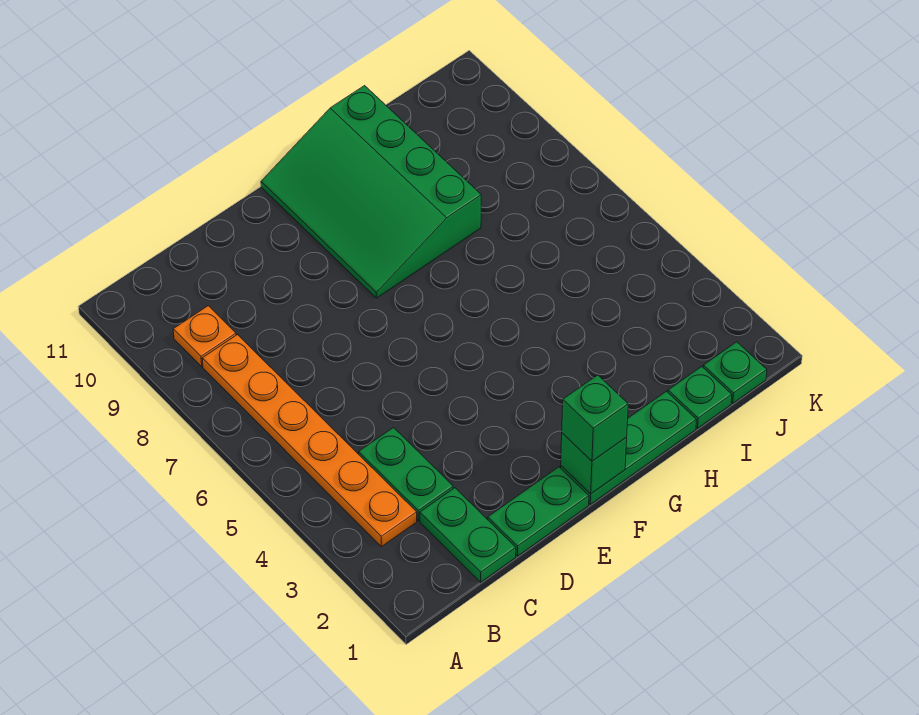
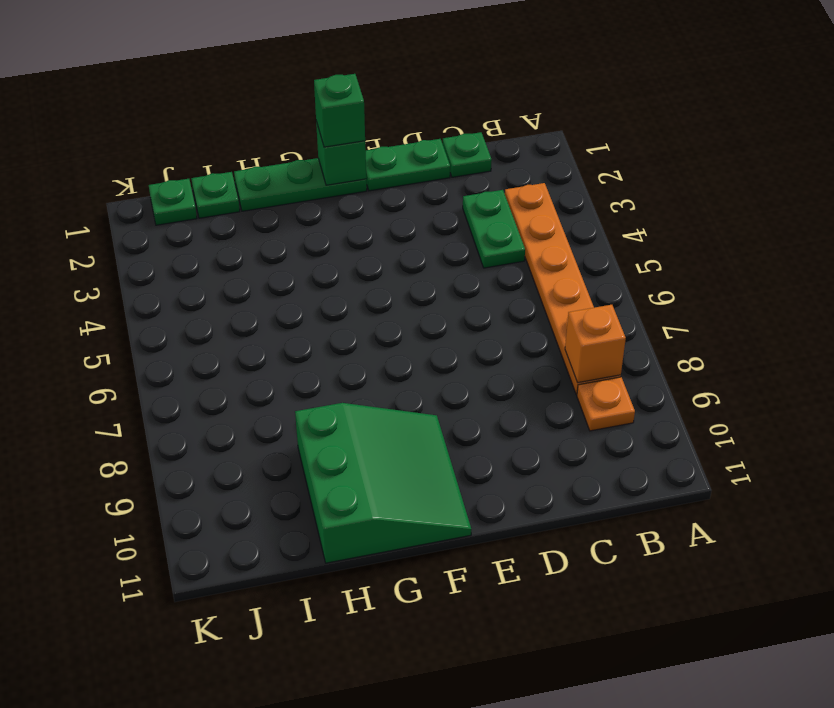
none -> orange brick B8 level 2
green plate C1:C2 level 1 -> green plate C1 level 1
green slope F8:H11 level 1 top H -> green slope F9:H11 level 1 top H

